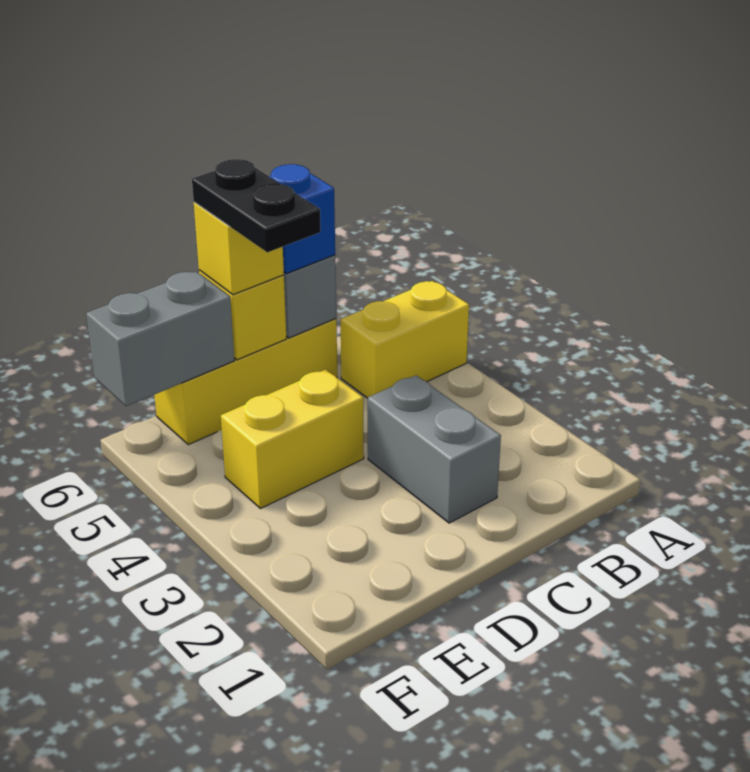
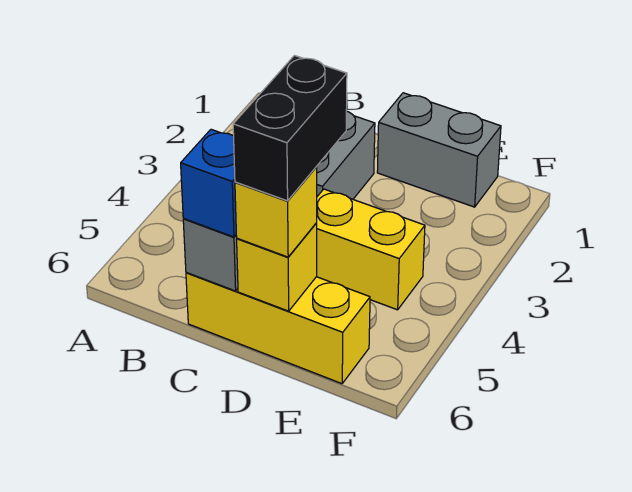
yellow brick A5:B5 level 1 -> none
black plate D5:D6 level 4 -> black brick D5:D6 level 4
grey brick E6:F6 level 2 -> grey brick D1:E1 level 1

